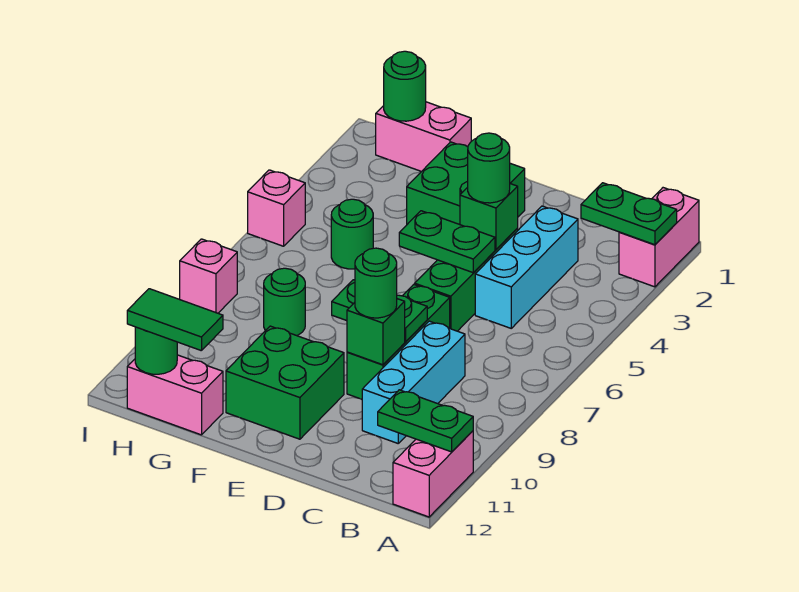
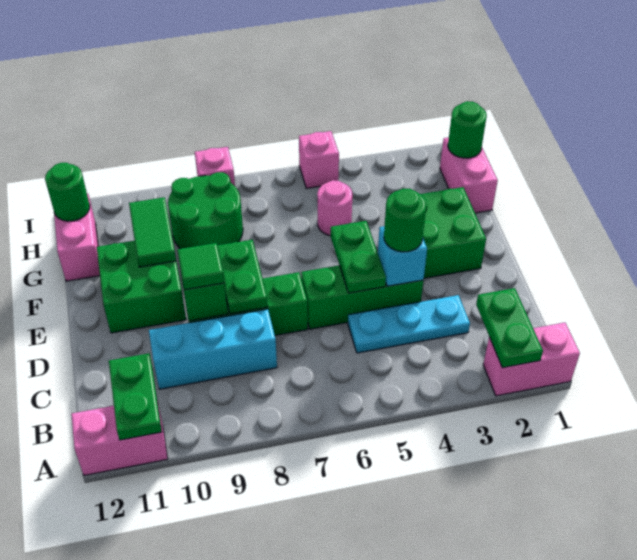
cyan brick C3:C5 level 1 -> cyan plate C3:C5 level 1
green brick D4 level 2 -> cyan brick D4 level 2
green round brick D9 level 3 -> green tile D9 level 3
green round brick G5 level 1 -> pink round brick G5 level 1
green round brick G8 level 1 -> green round brick G8:H9 level 1
green tile G12:H12 level 3 -> green tile F10:G10 level 2

